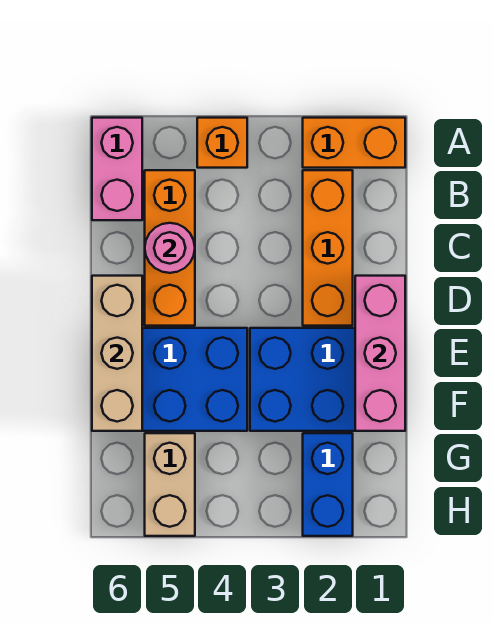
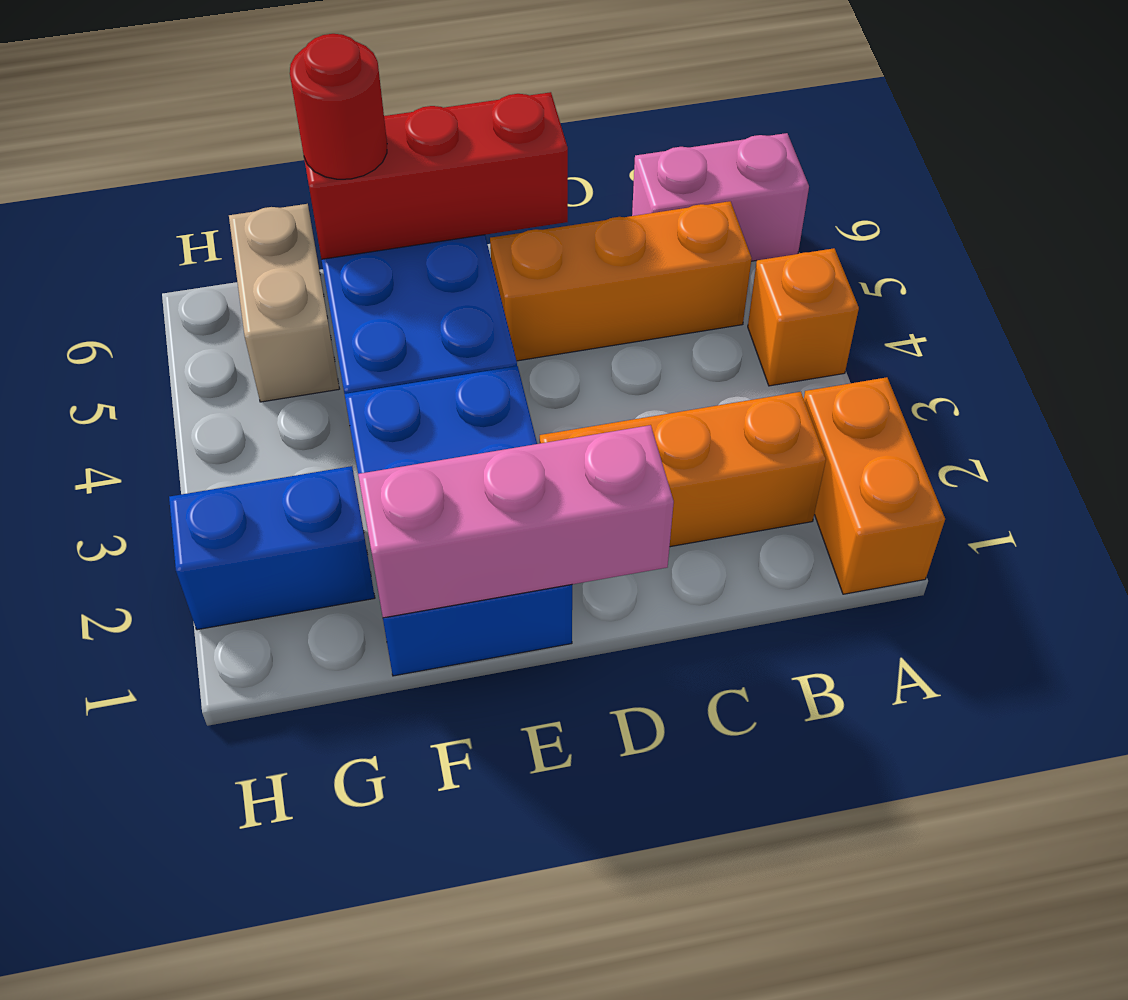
pink round brick C5 level 2 -> none
tan brick D6:F6 level 2 -> red brick D6:F6 level 2
none -> red round brick F6 level 3
tan brick G5:H5 level 1 -> tan brick G5:G6 level 1

